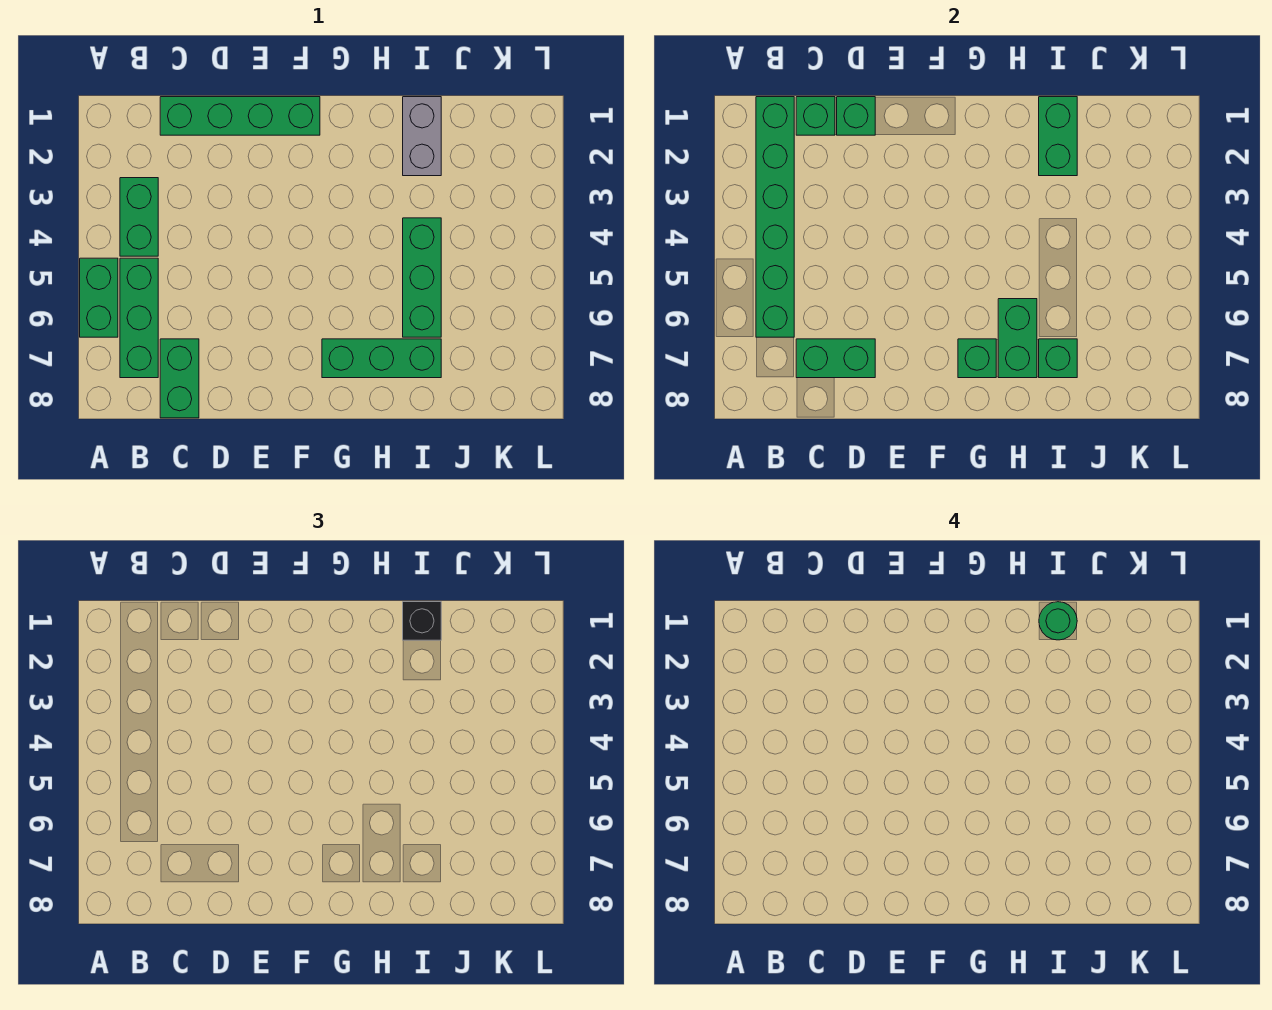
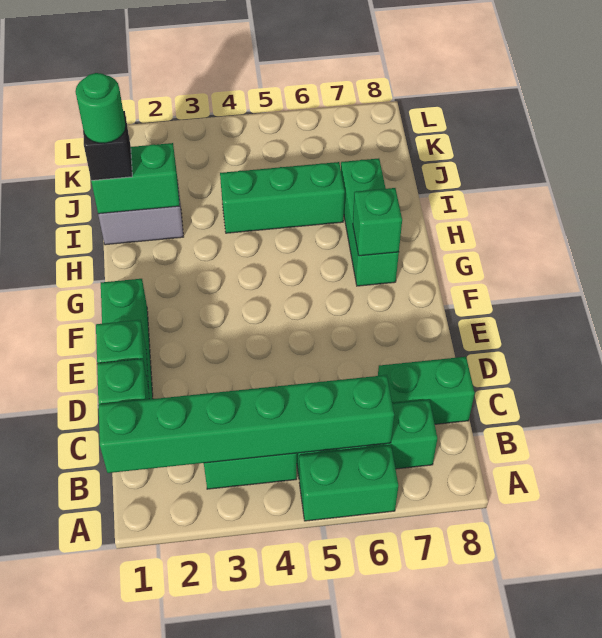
green brick C7:D7 level 2 -> none
green brick H6:H7 level 2 -> none
green brick I7 level 2 -> none

